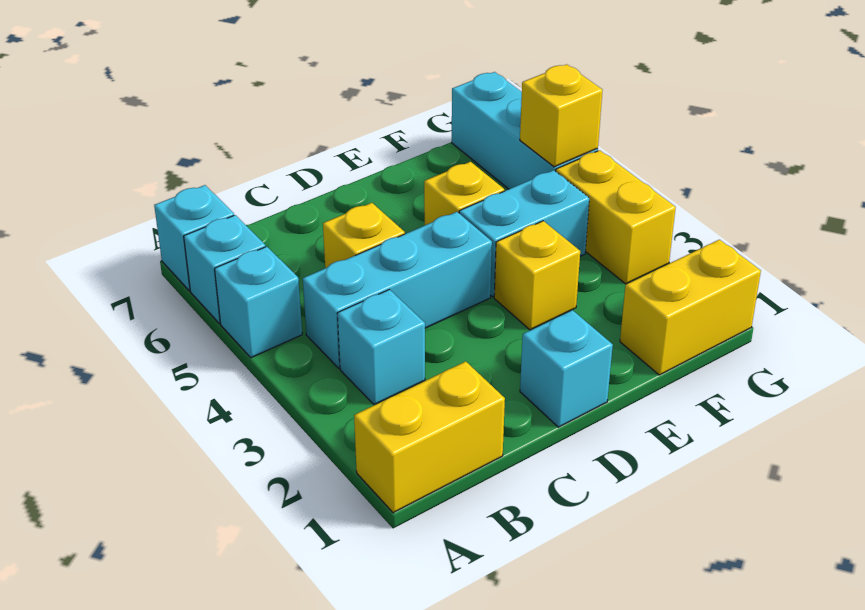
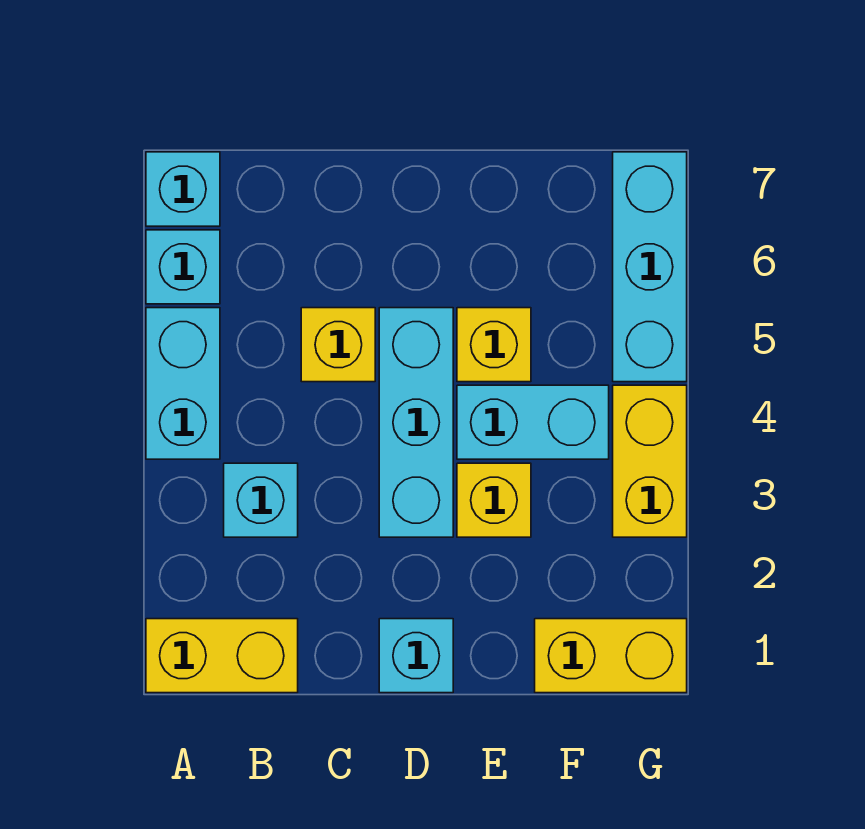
cyan brick A5 level 1 -> cyan brick A4:A5 level 1
cyan brick B4:D4 level 1 -> cyan brick D3:D5 level 1
yellow brick G5 level 2 -> none

